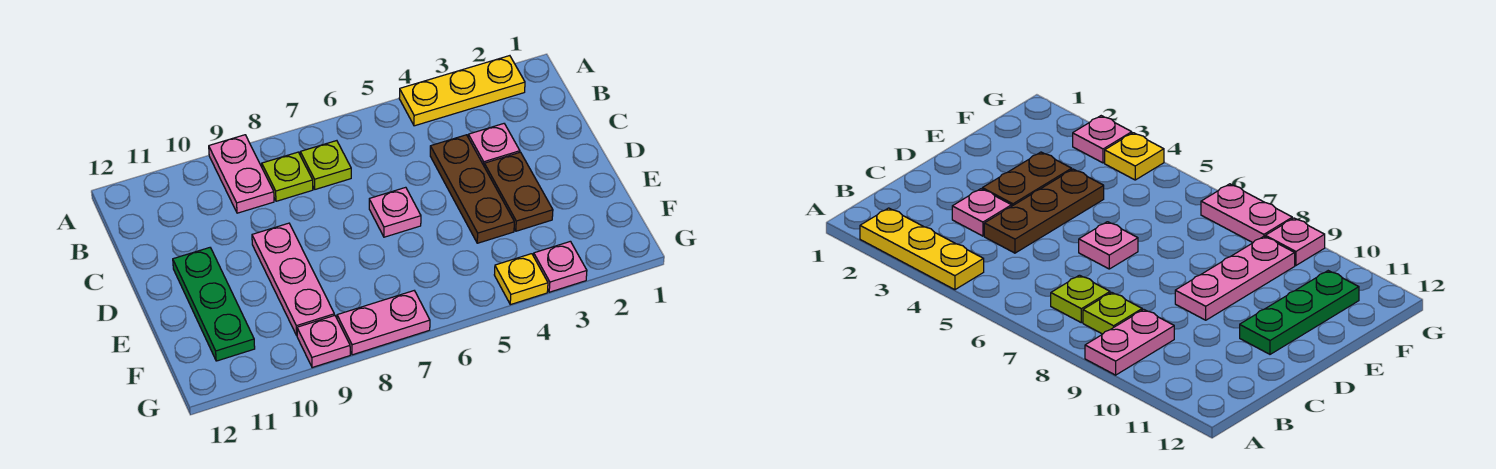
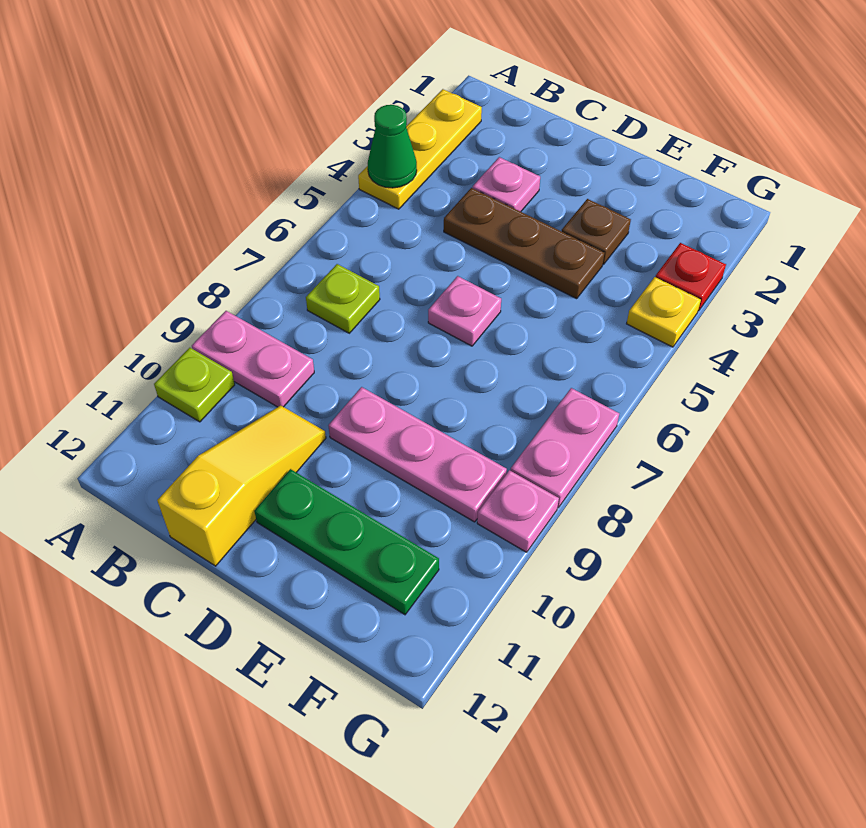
none -> green cone A4 level 2
lime plate B8 level 1 -> lime plate A10 level 1
none -> yellow slope C10:C12 level 1 top 12
brown plate D3:E3 level 1 -> brown plate E3 level 1
pink plate G3 level 1 -> red plate G3 level 1

